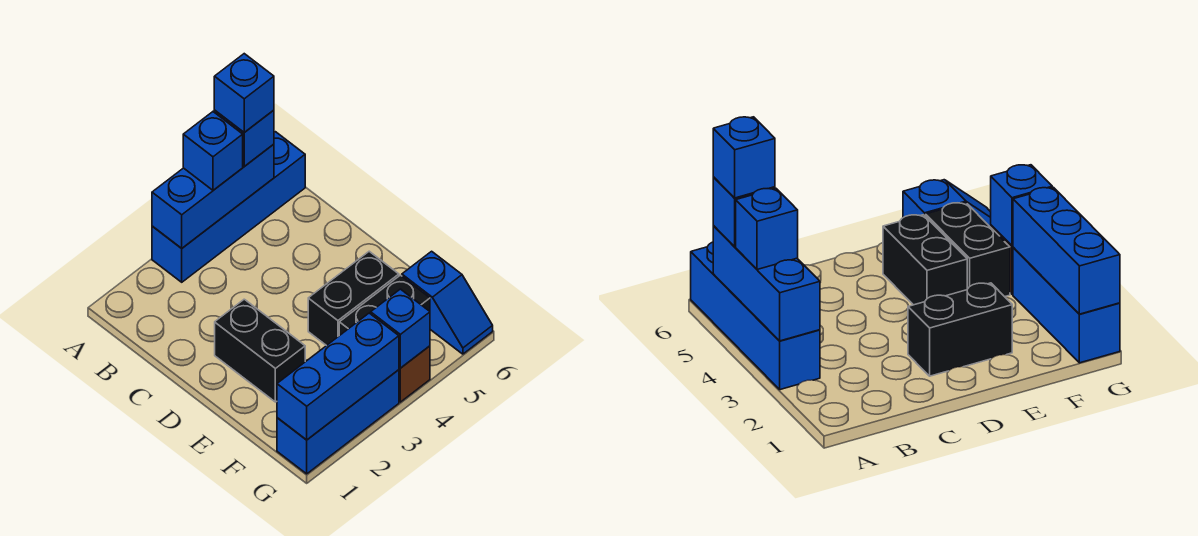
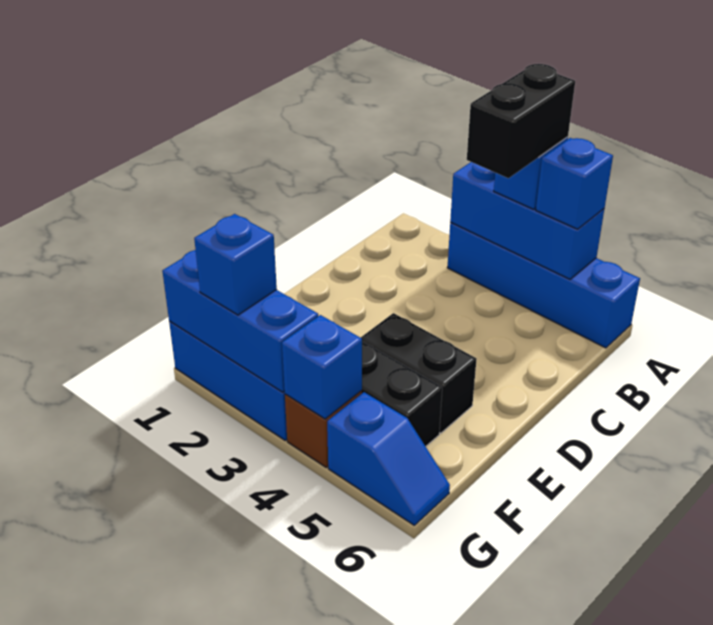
blue brick A5 level 4 -> blue brick G2 level 3
black brick D2:E2 level 1 -> black brick A4:B4 level 4
blue slope F6:G6 level 1 top F -> blue slope G5:G6 level 1 top 5

